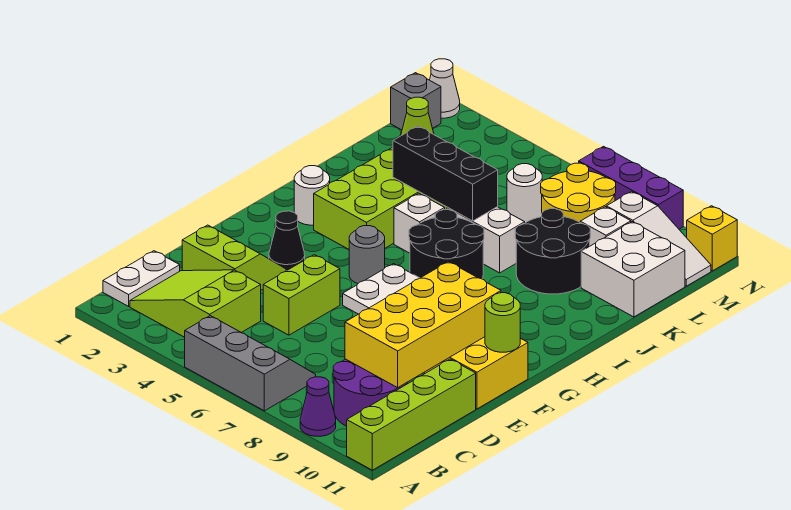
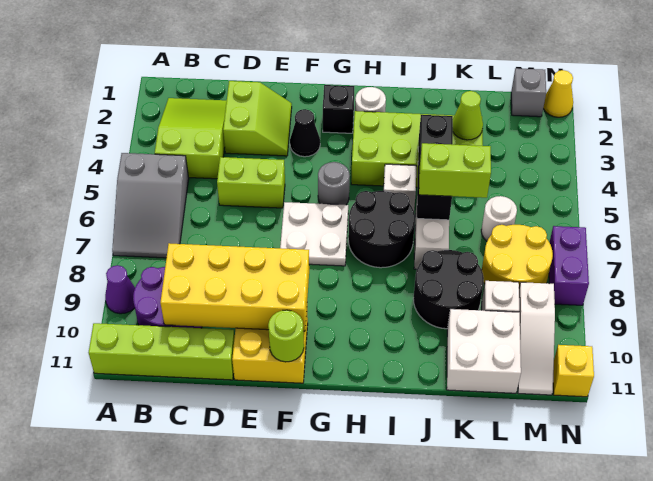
grey slope A5:B7 level 1 top A -> grey slope A5:B7 level 1 top 5
white plate B1:C1 level 1 -> none
none -> black brick G2 level 1
none -> lime brick J6:K6 level 3
white cone N1 level 1 -> yellow cone N1 level 1
purple brick N7:N9 level 1 -> purple brick N7:N8 level 1

